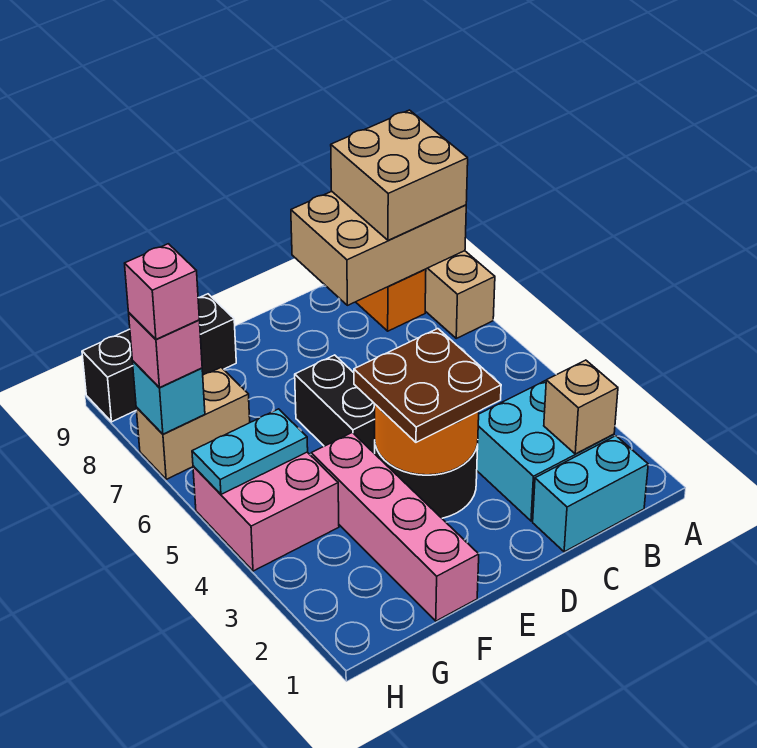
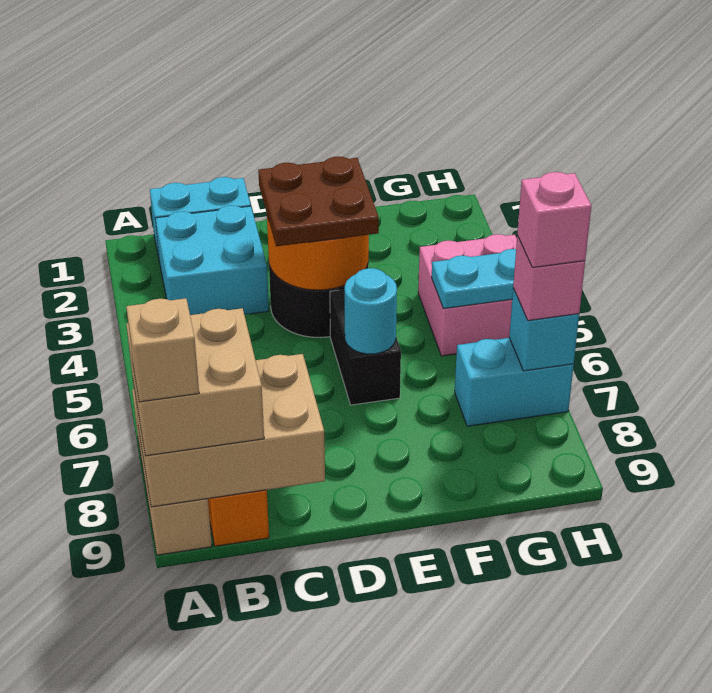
tan brick B2 level 2 -> tan brick A9 level 4
none -> cyan round brick E6 level 2
pink brick F1:F4 level 1 -> none
black brick F9:H9 level 1 -> none
tan brick G7:H7 level 1 -> cyan brick G7:H7 level 1

